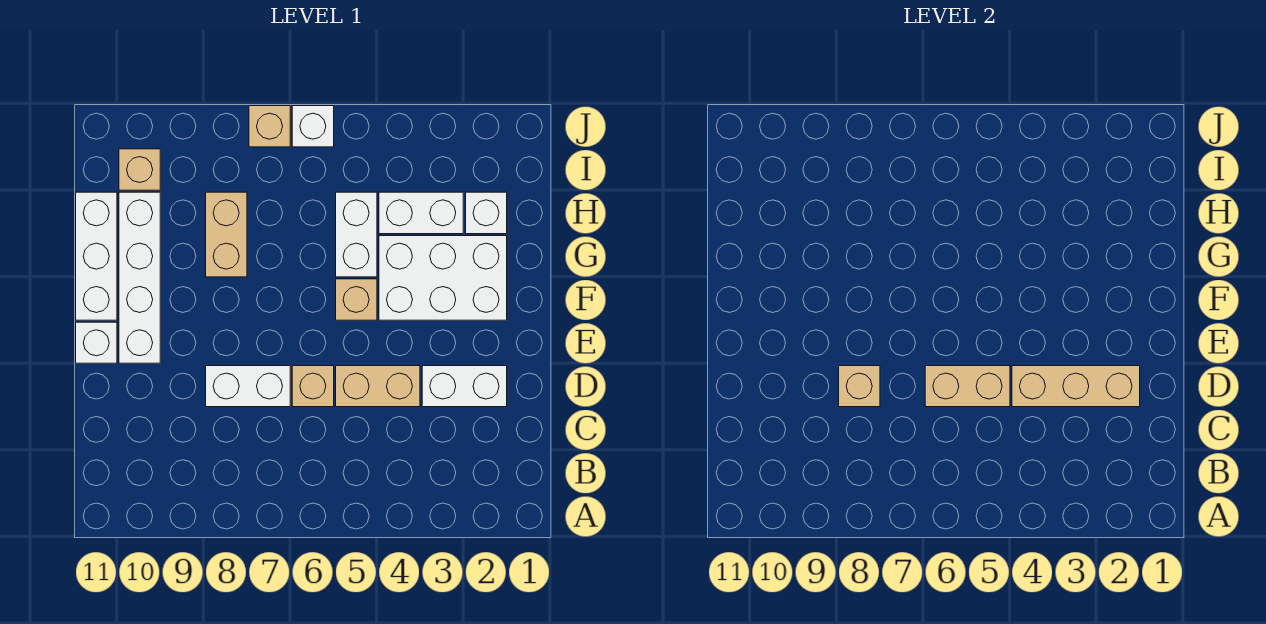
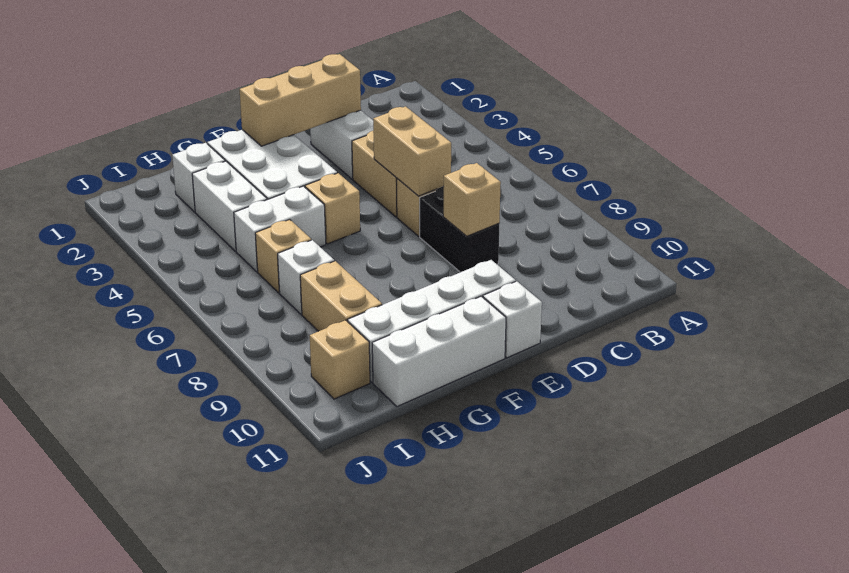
tan brick D2:D4 level 2 -> tan brick D2:F2 level 2
white brick D7:D8 level 1 -> black brick D7:D8 level 1
tan brick G8:H8 level 1 -> tan brick H8:H9 level 1
white brick J6 level 1 -> white brick H7 level 1
tan brick J7 level 1 -> tan brick H6 level 1

